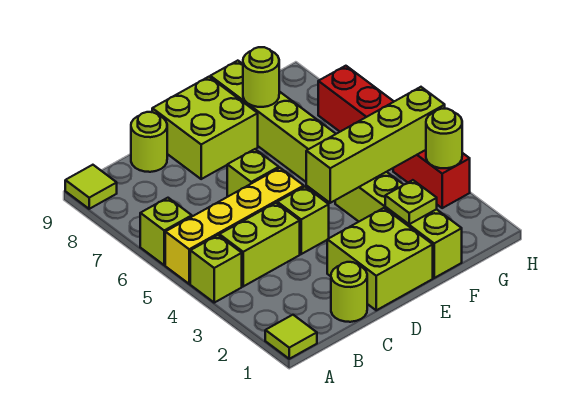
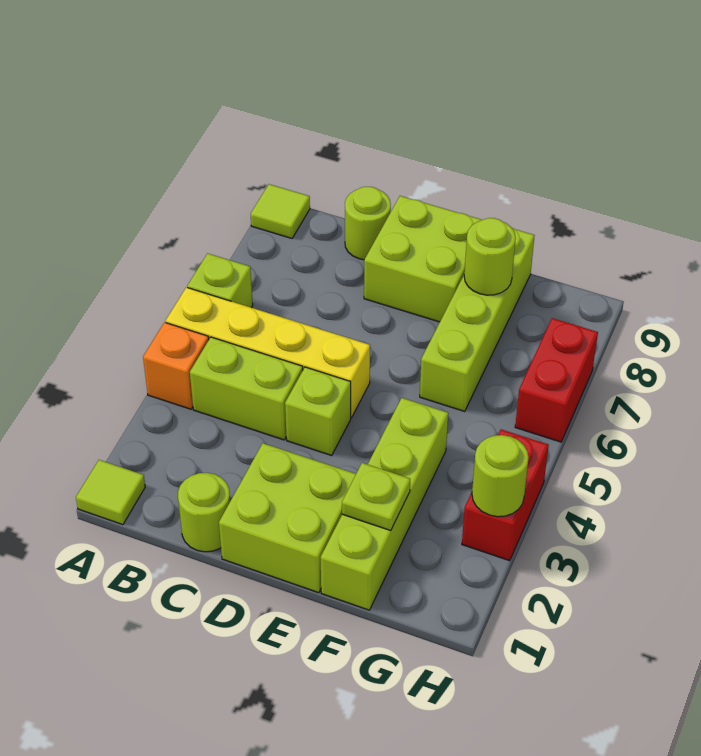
lime brick A4 level 1 -> orange brick A4 level 1
lime brick D6 level 1 -> none
lime brick E4:H4 level 2 -> none

